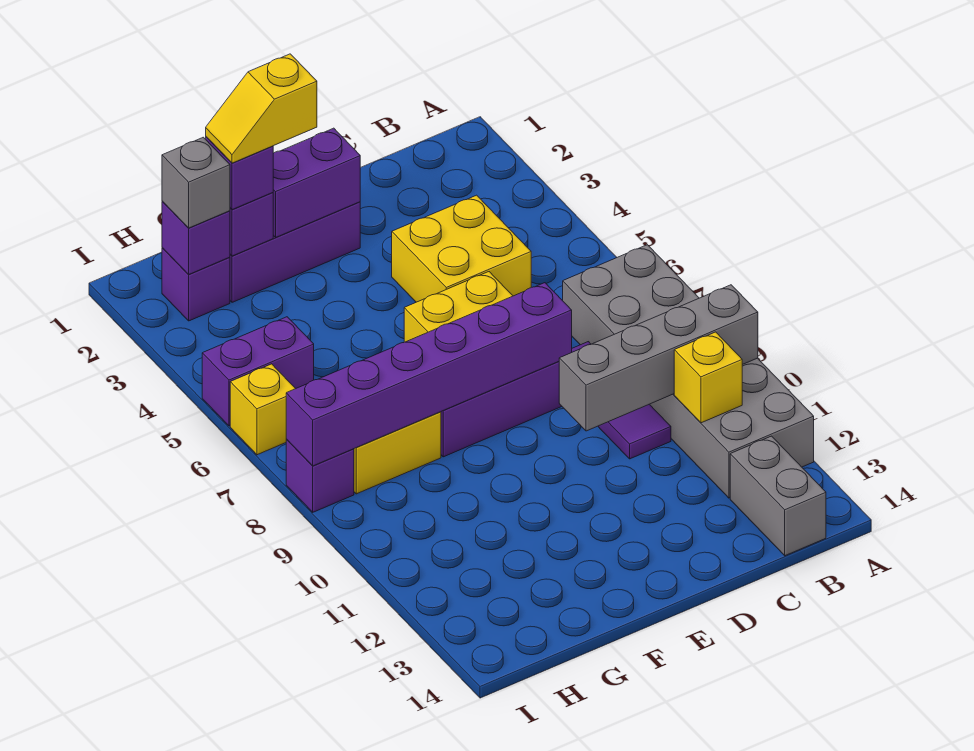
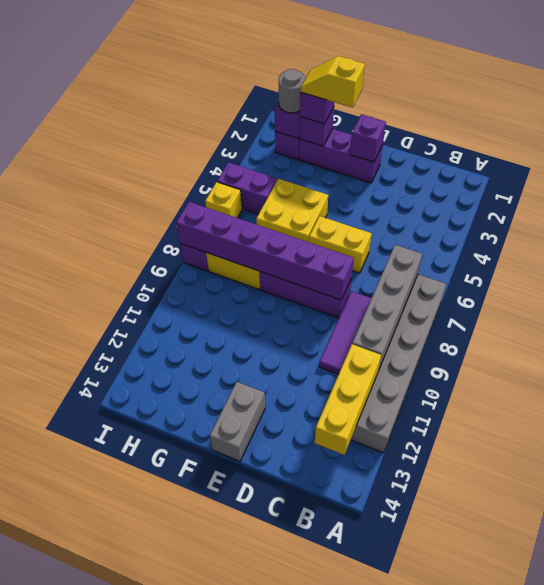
grey brick A10:D10 level 2 -> grey brick B7:B10 level 2
yellow brick B11 level 2 -> yellow brick B11:B13 level 2
grey brick B13:B14 level 1 -> grey brick E13:E14 level 1
yellow brick C4:D5 level 1 -> yellow brick F5:G6 level 1
purple brick E2:F2 level 2 -> purple brick E2 level 2
grey brick H2 level 3 -> grey round brick H2 level 3

